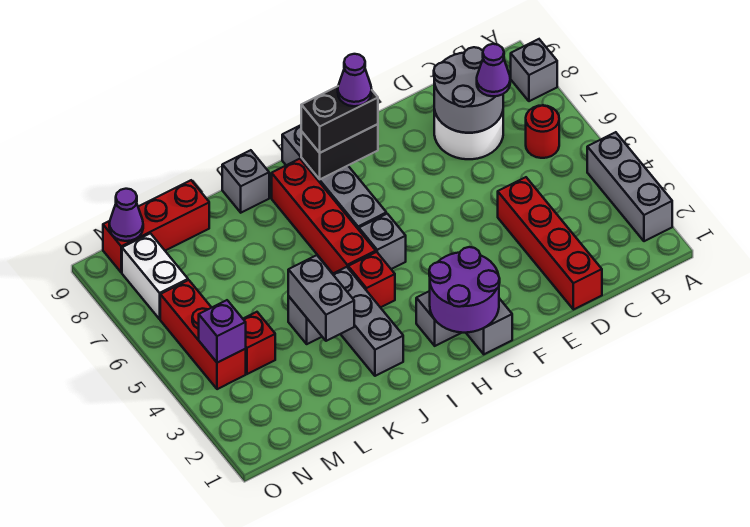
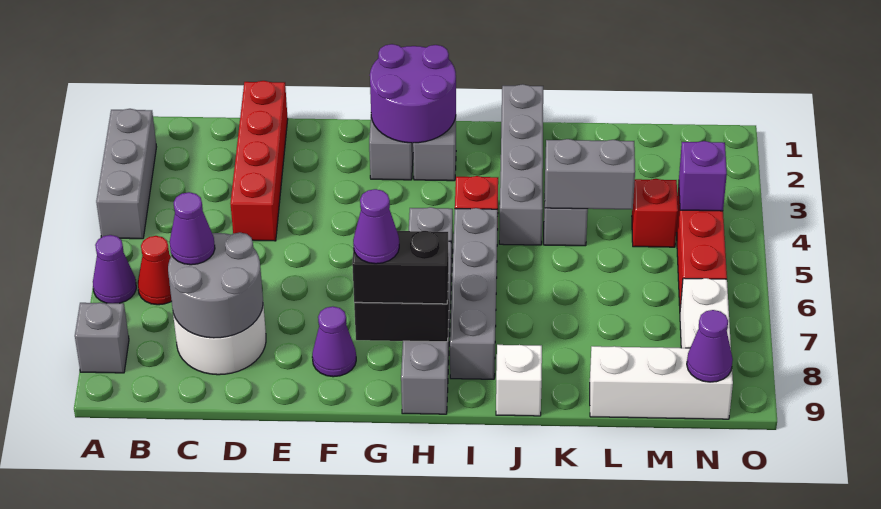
none -> purple cone A6 level 1
red round brick B6 level 1 -> red cone B6 level 1
none -> purple cone F8 level 1
red brick I5:I8 level 1 -> grey brick I5:I8 level 1
grey brick J2:J4 level 1 -> grey brick J1:J4 level 1
grey brick J9 level 1 -> white brick J9 level 1
grey brick K3:K4 level 2 -> grey brick K4:L4 level 2
red brick L9:N9 level 1 -> white brick L9:N9 level 1

